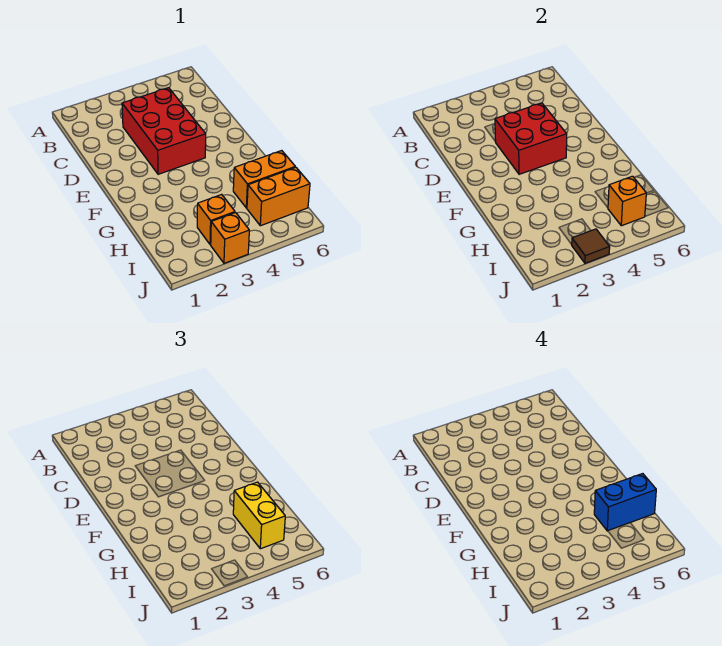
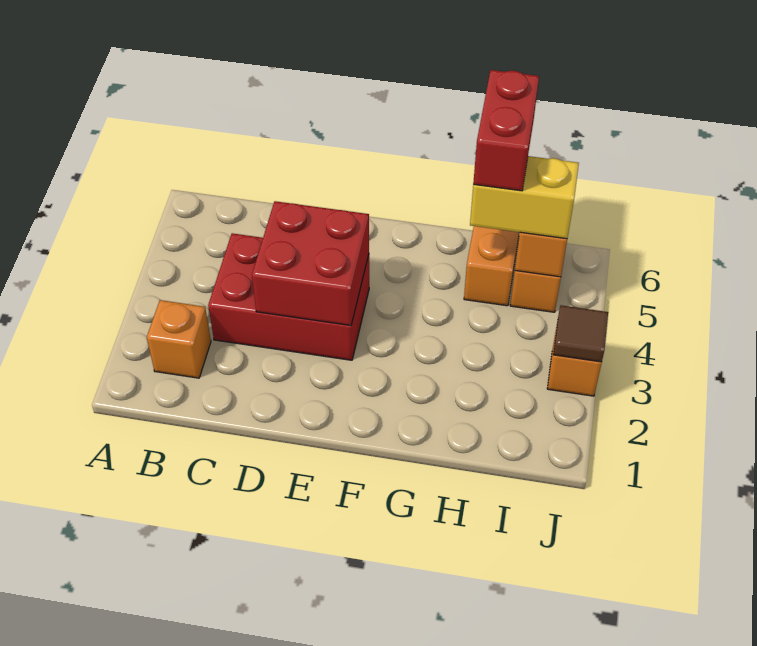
blue brick H5:H6 level 4 -> red brick H5:H6 level 4
orange brick I3 level 1 -> orange brick B2 level 1

